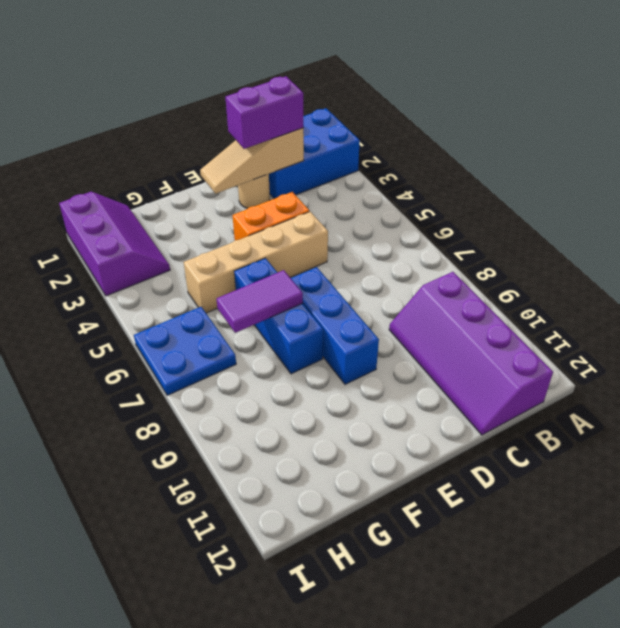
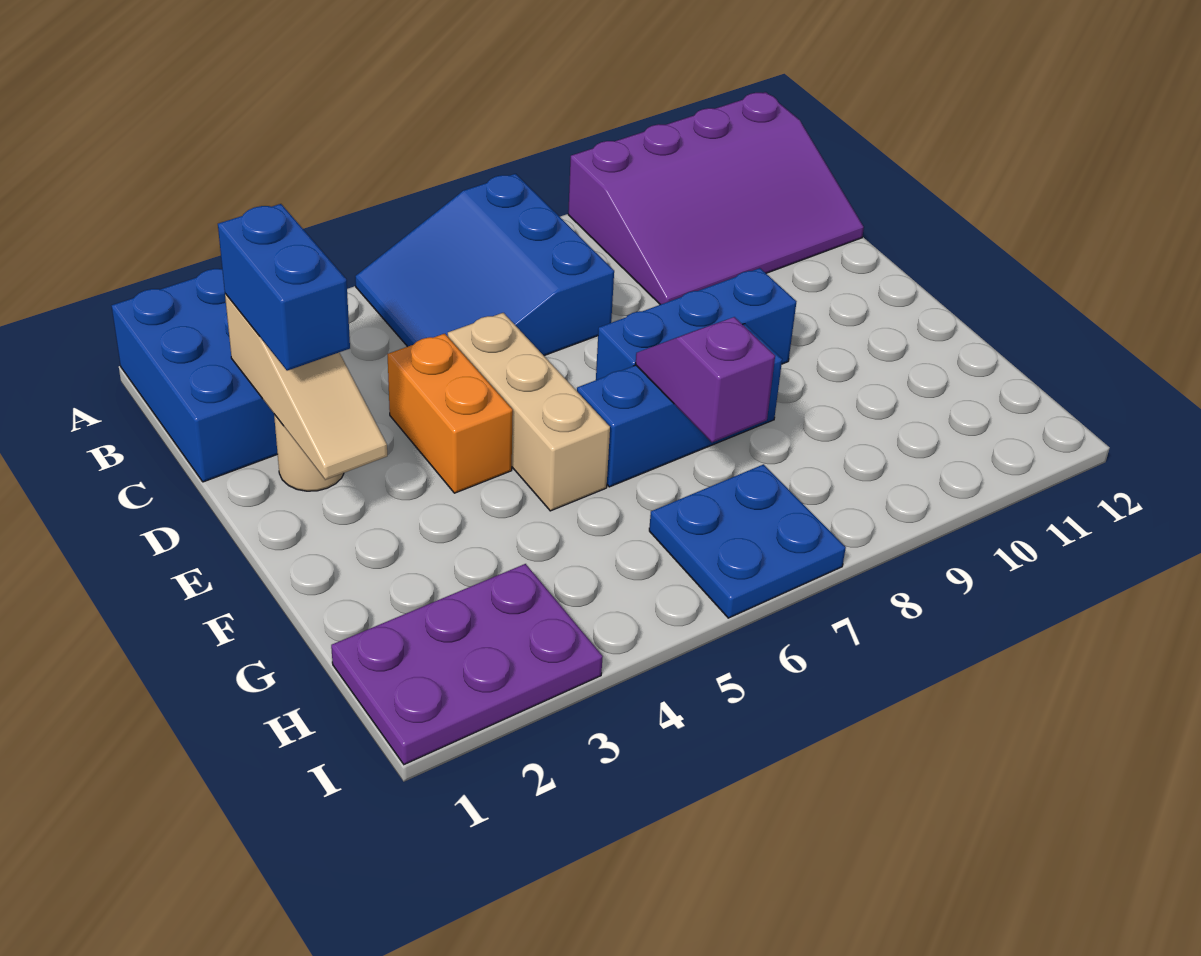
none -> blue slope A5:C7 level 1 top 7
purple slope B9:C12 level 1 top B -> purple slope A9:C12 level 1 top A
purple brick C2:D2 level 3 -> blue brick C2:D2 level 3
tan brick D5:G5 level 1 -> tan brick D5:F5 level 1
purple tile F7:G7 level 2 -> purple slope F7:G7 level 2 top G
purple slope H1:I3 level 1 top I -> purple plate H1:I3 level 1

